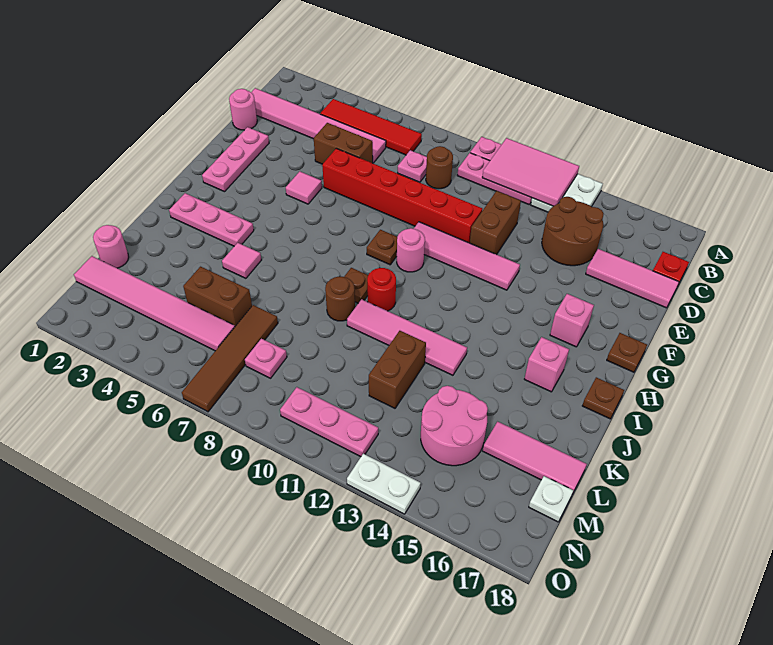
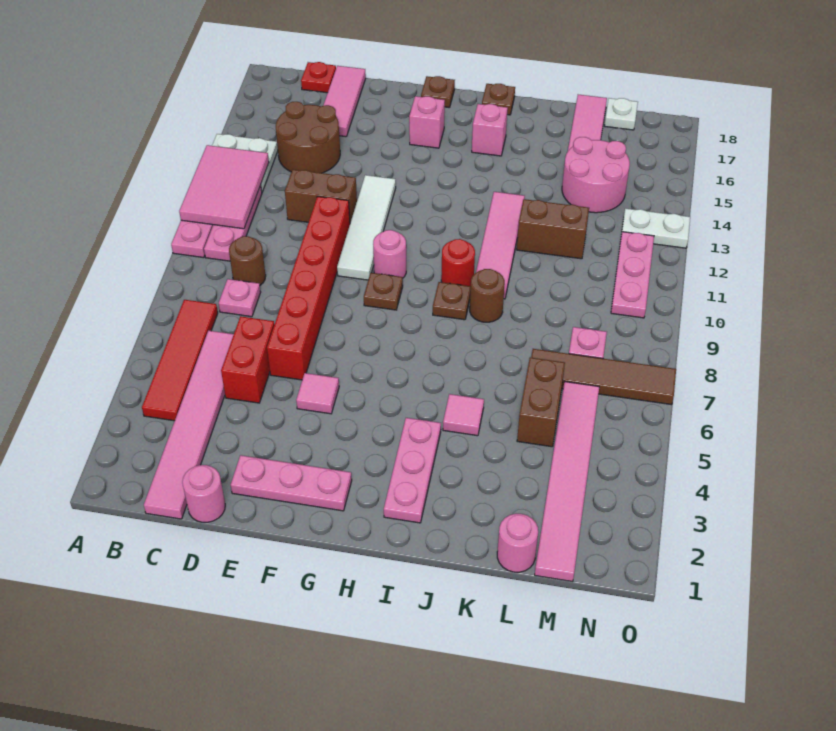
brown brick D5:D6 level 1 -> red brick D5:D6 level 1
pink tile F10:F13 level 1 -> white tile F10:F13 level 1
white plate O13:O14 level 1 -> white plate N13:O13 level 1

